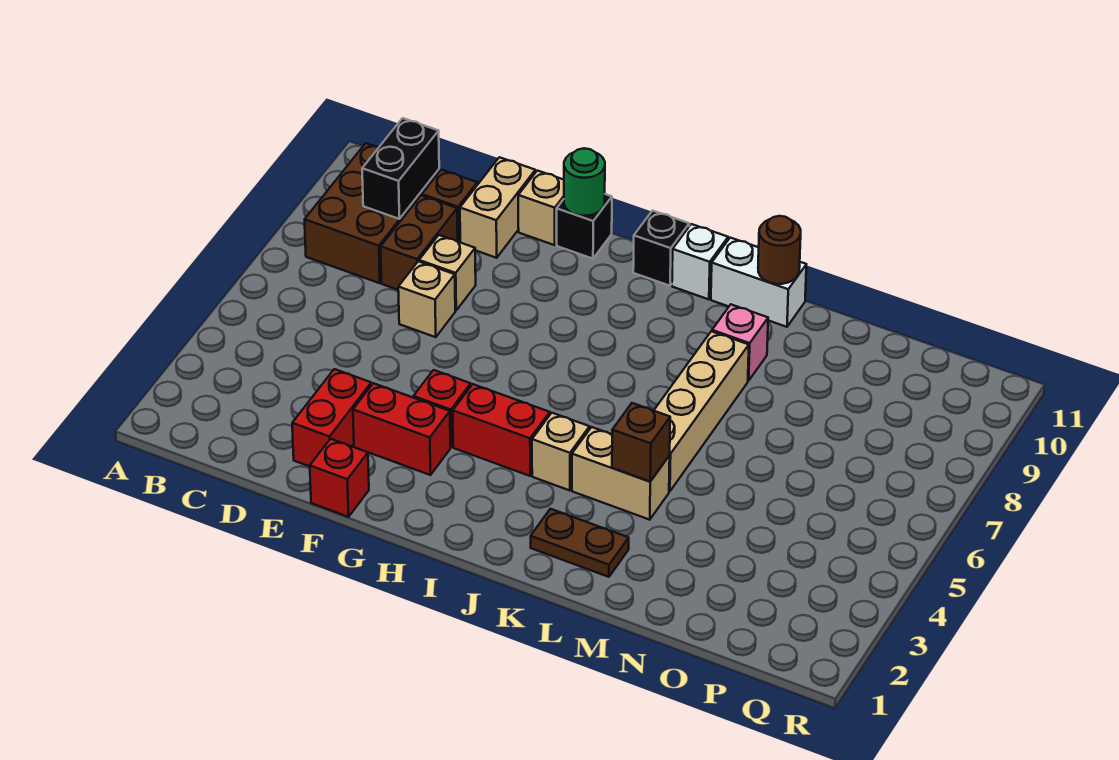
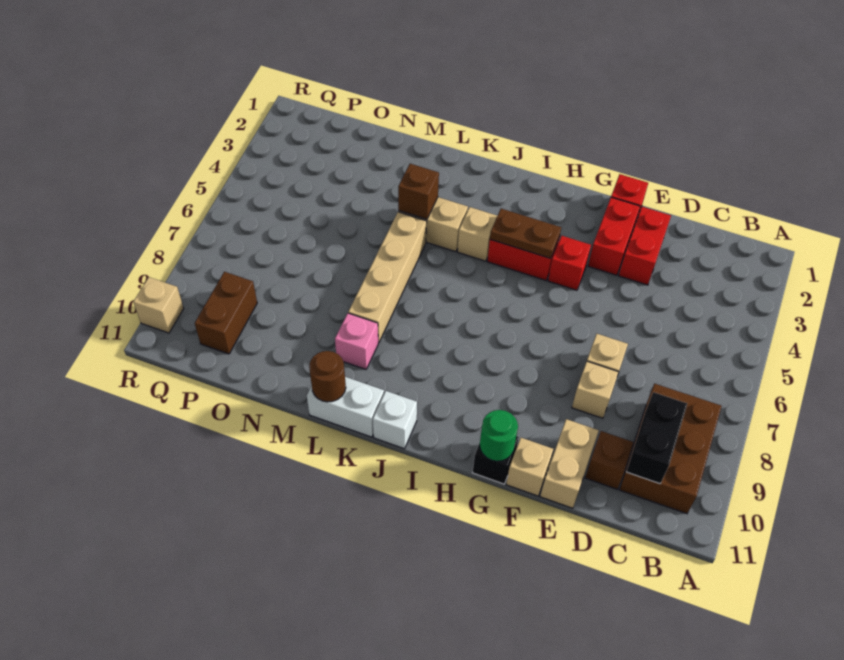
brown brick D8:D9 level 1 -> brown brick P9:P10 level 1
red brick F3:G3 level 1 -> red brick F2:F3 level 1
black brick I11 level 1 -> none
brown plate K2:L2 level 1 -> brown plate H4:I4 level 2
none -> tan brick R10 level 1

